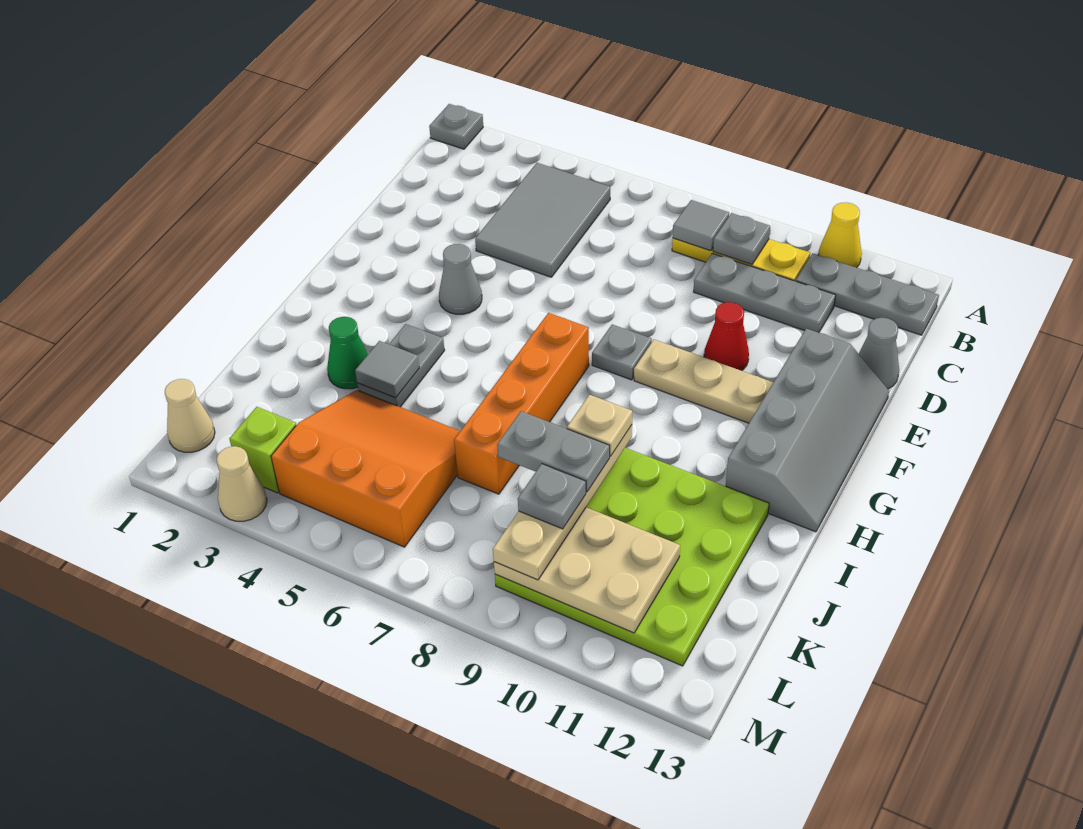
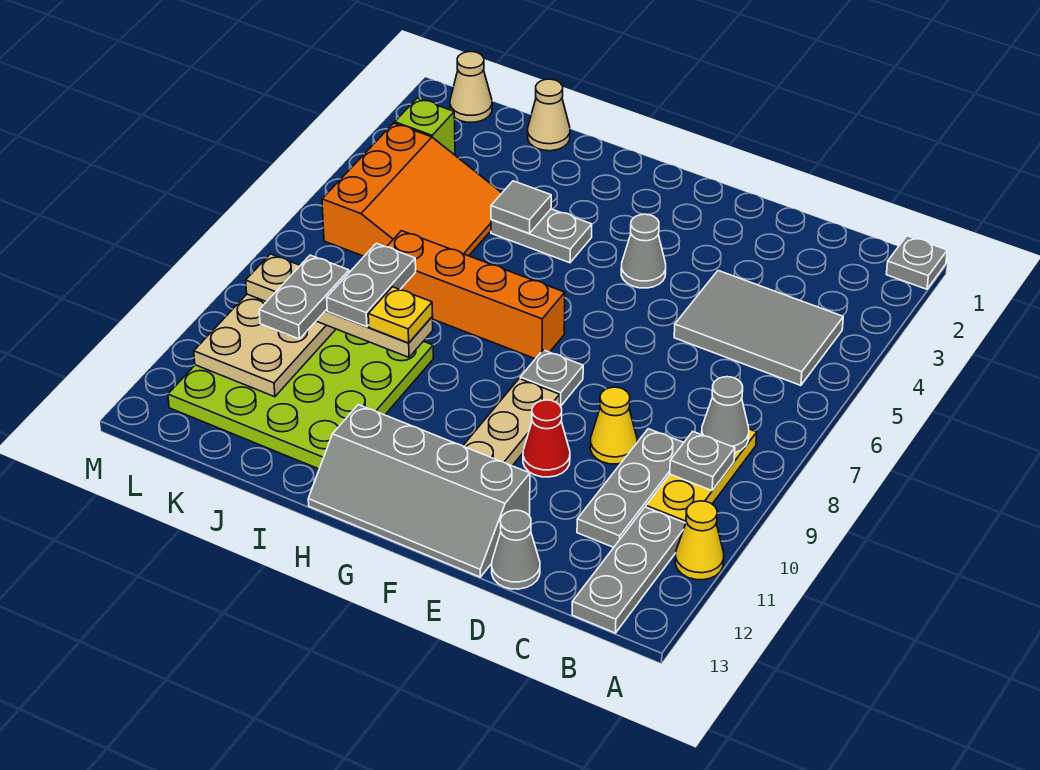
grey tile B8 level 2 -> grey cone B8 level 2
none -> yellow cone D9 level 1
green cone I3 level 1 -> none
tan plate I9 level 4 -> yellow plate I9 level 4
grey plate K9 level 4 -> grey plate K9:K10 level 4
tan cone M3 level 1 -> tan cone J1 level 1

